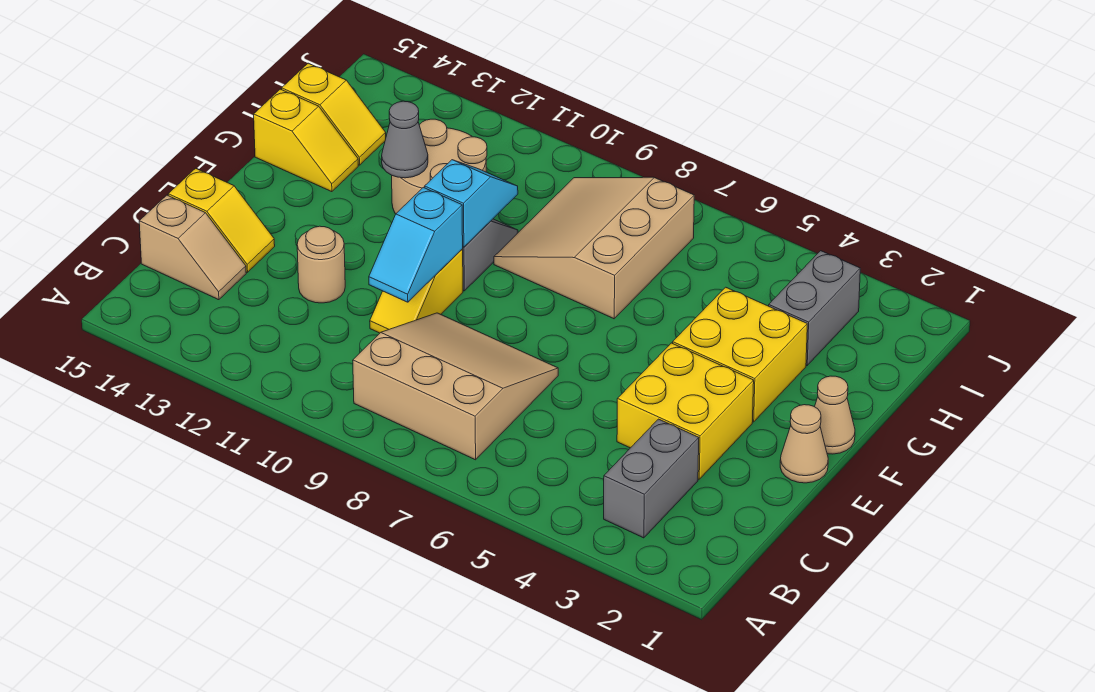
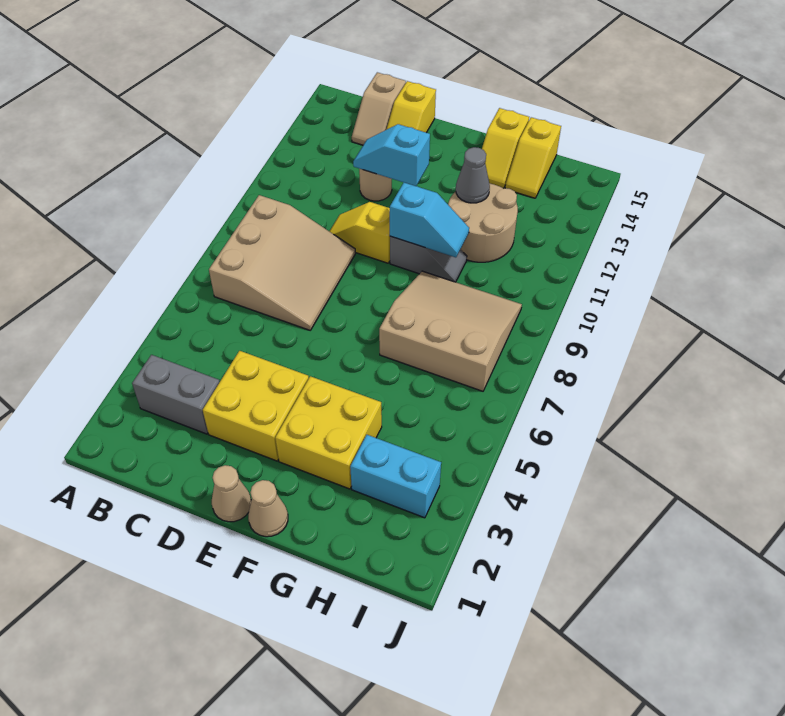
cyan slope D10:E10 level 2 top E -> cyan slope D12:E12 level 2 top E
grey brick H3:I3 level 1 -> cyan brick H3:I3 level 1

